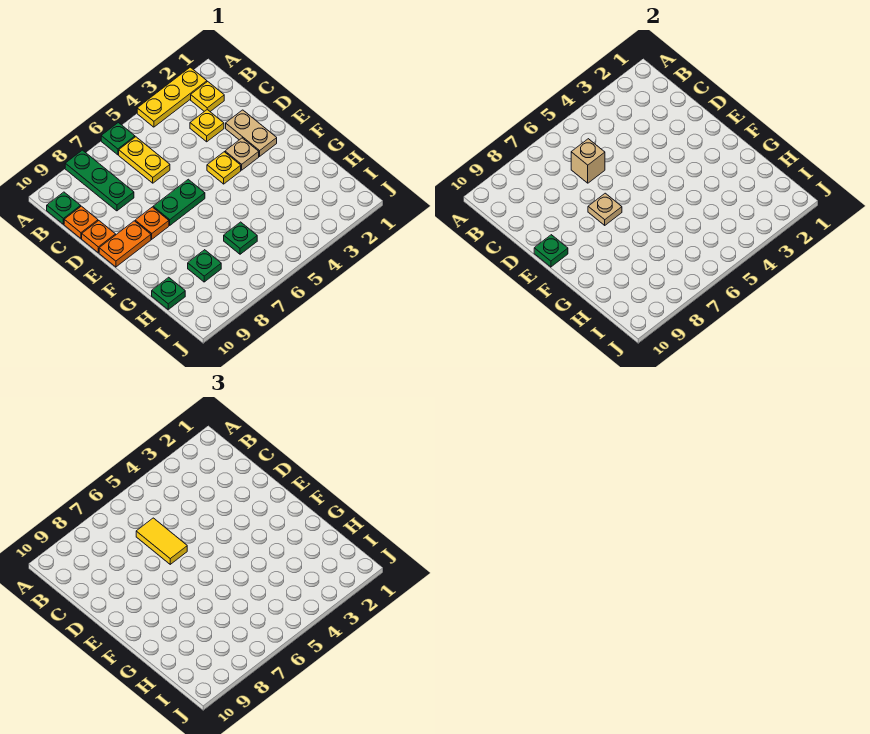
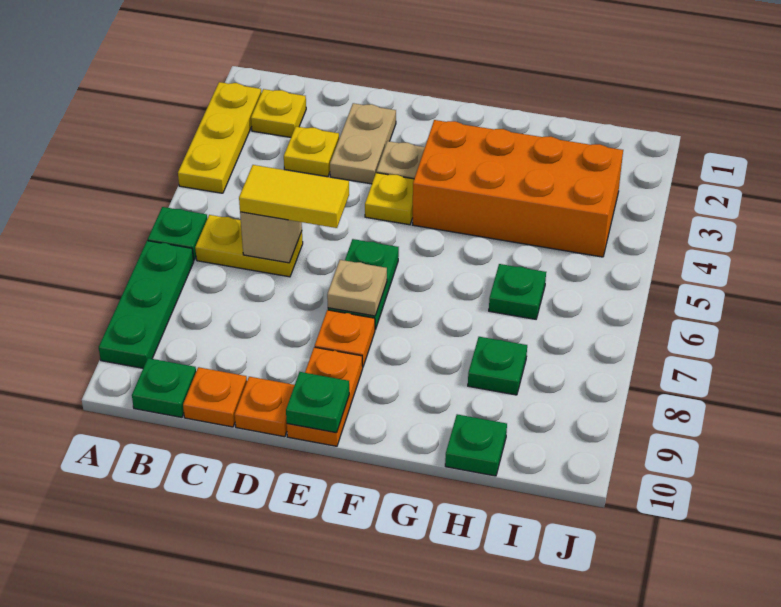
green plate A8:C8 level 1 -> green plate A7:A9 level 1
tan plate D2:E2 level 1 -> tan plate D2:D3 level 1
none -> orange brick F3:I4 level 1

